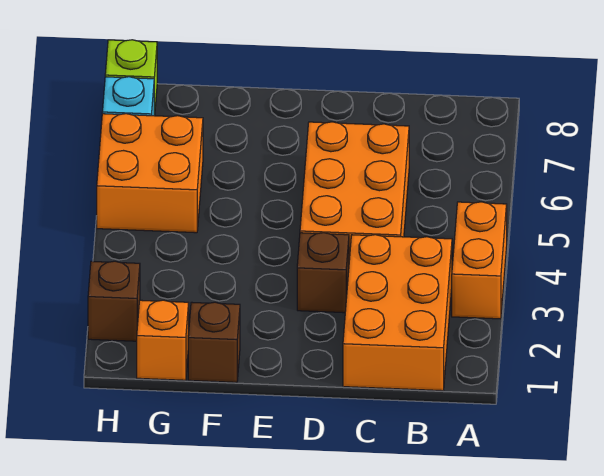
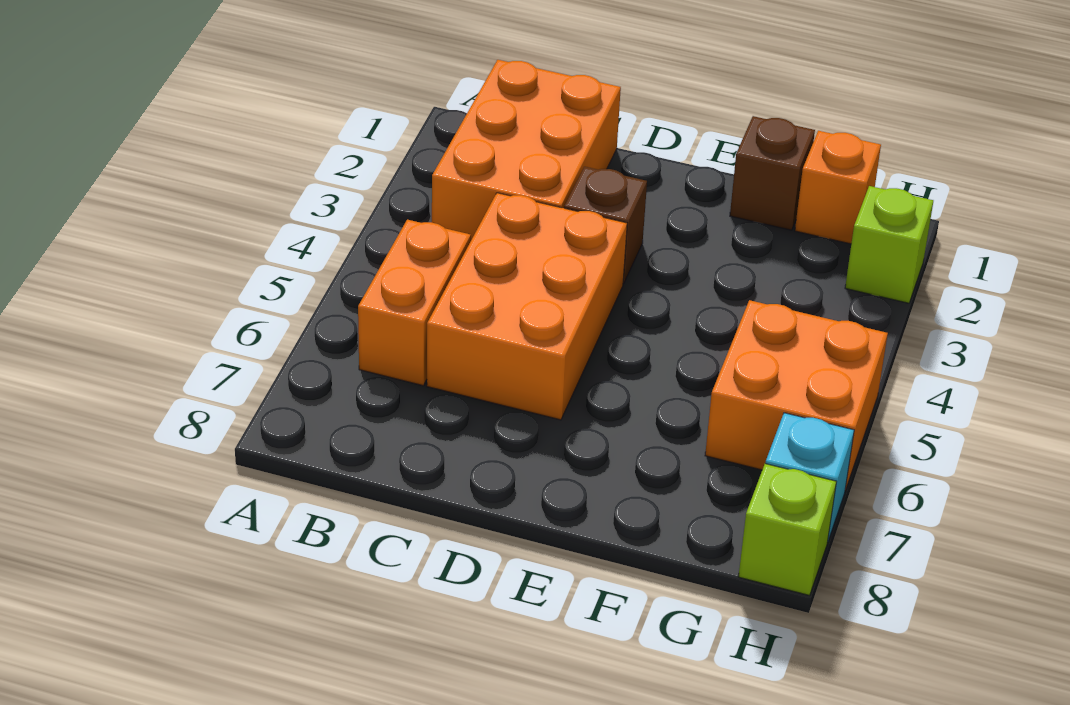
orange brick A3:A4 level 1 -> orange brick B5:B6 level 1
brown brick H2 level 1 -> lime brick H2 level 1

